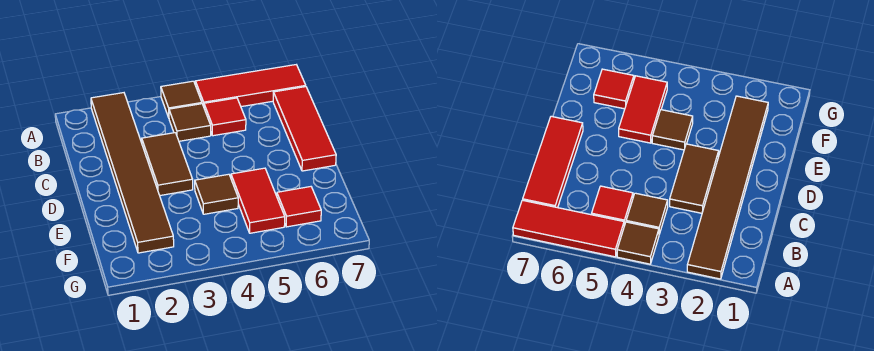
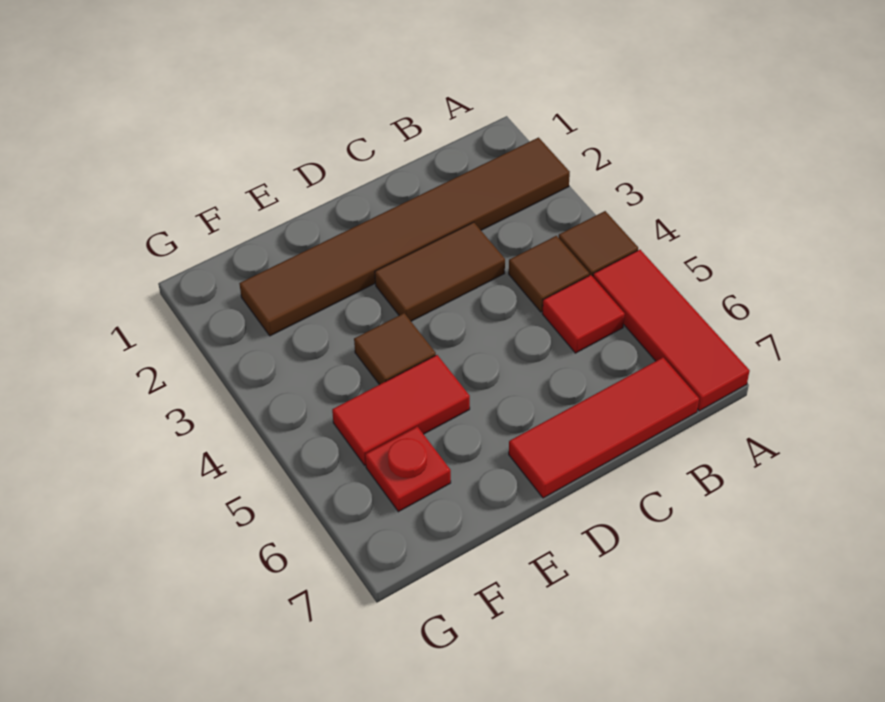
red tile F6 level 1 -> red plate F6 level 1

